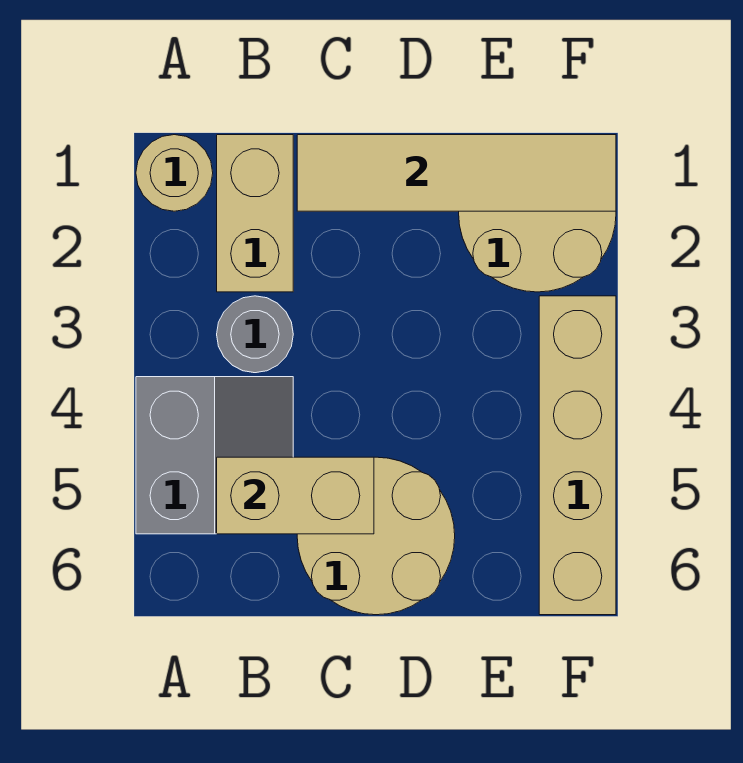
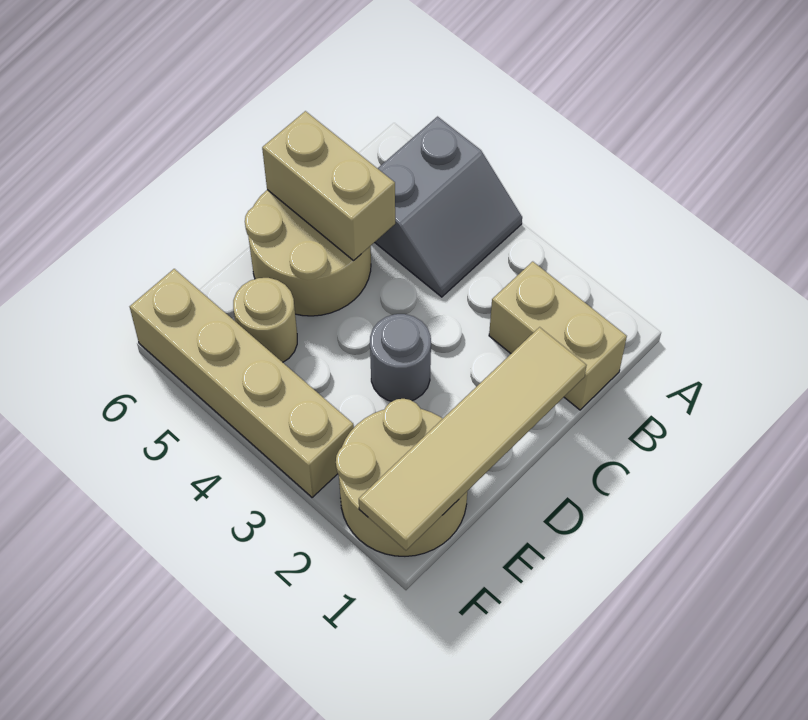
tan round brick A1 level 1 -> tan round brick E5 level 1
grey slope A4:B5 level 1 top A -> grey slope A4:B5 level 1 top 5
grey round brick B3 level 1 -> grey round brick D3 level 1
tan brick B5:C5 level 2 -> tan brick C5:C6 level 2

